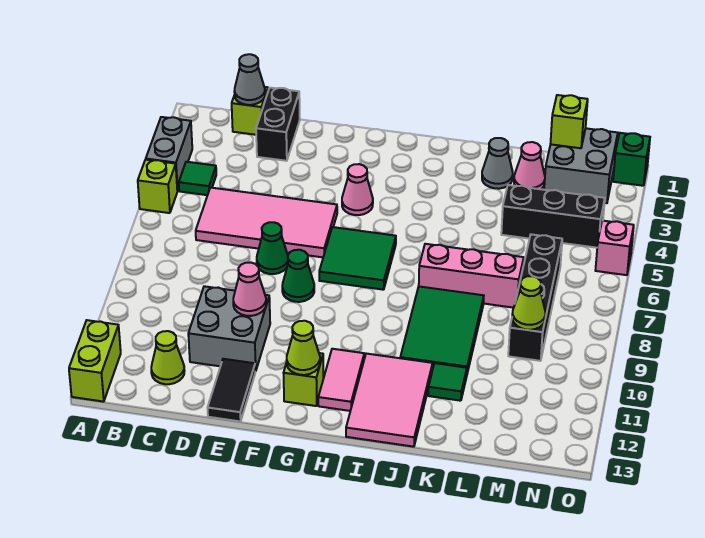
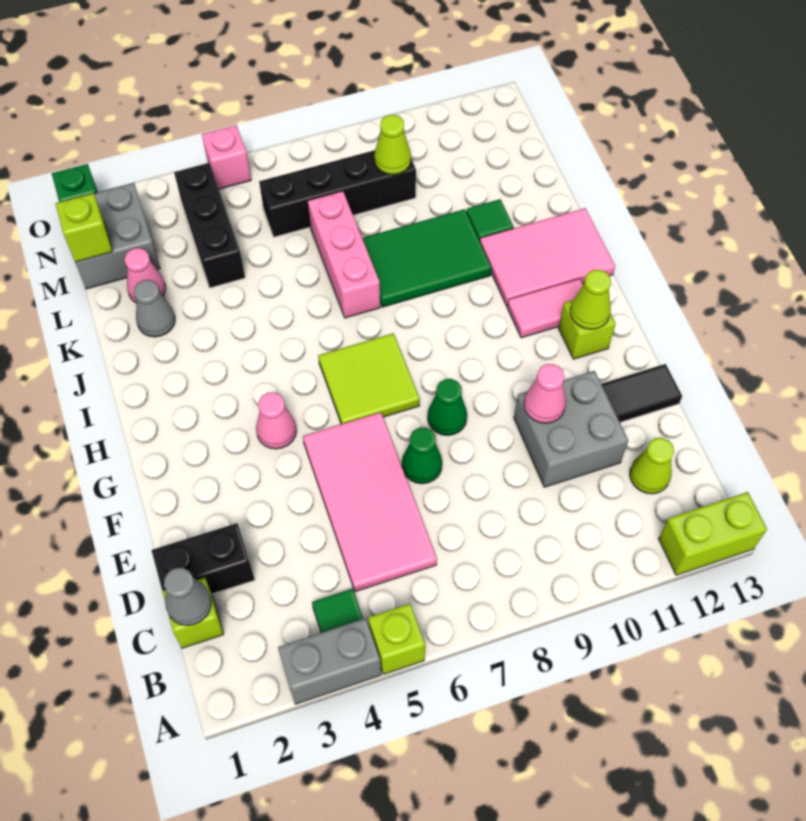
green tile G6:H7 level 1 -> lime tile G6:H7 level 1

